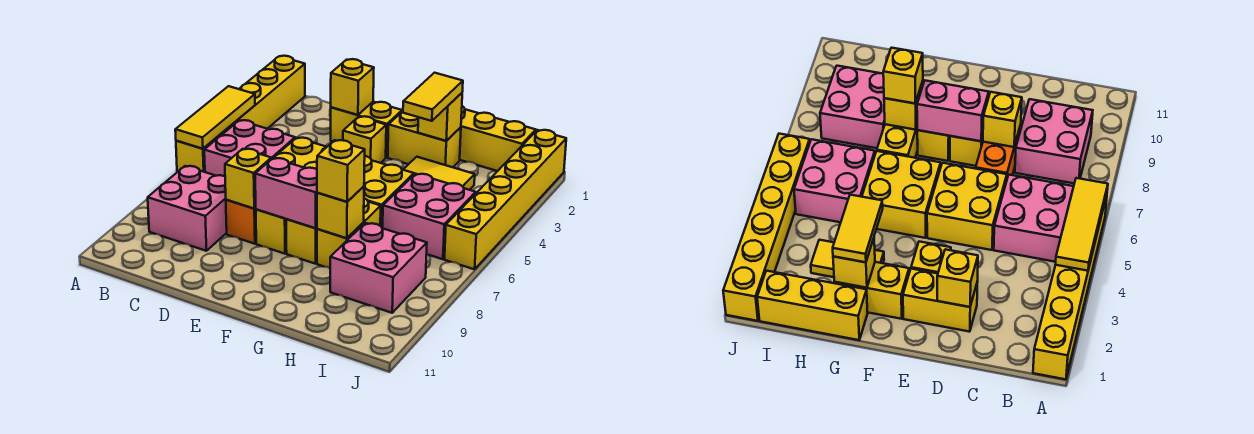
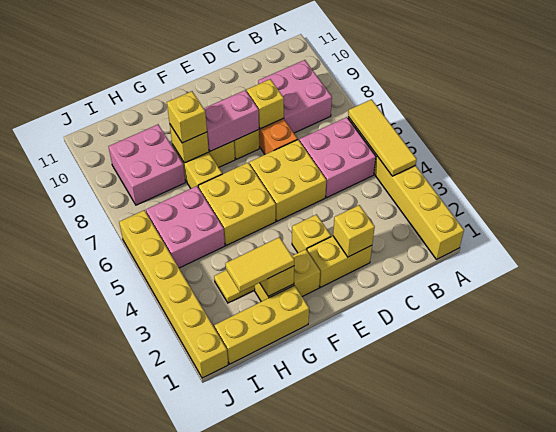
yellow tile G2:G3 level 3 -> yellow tile G2:H2 level 3

